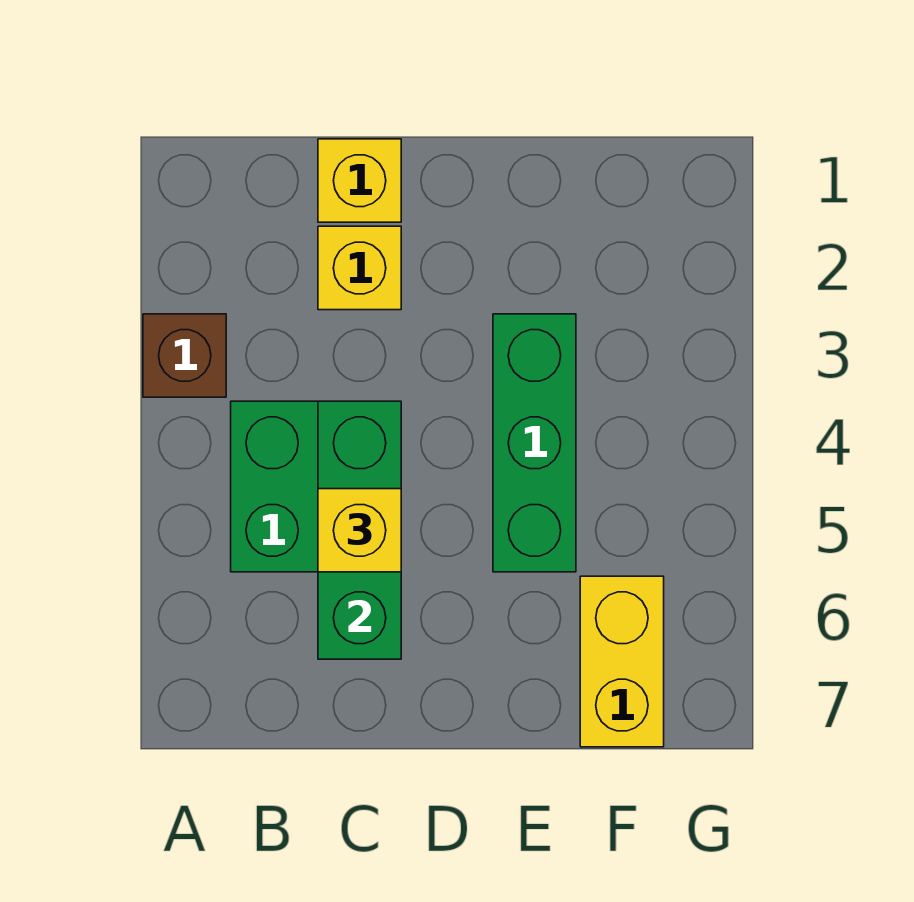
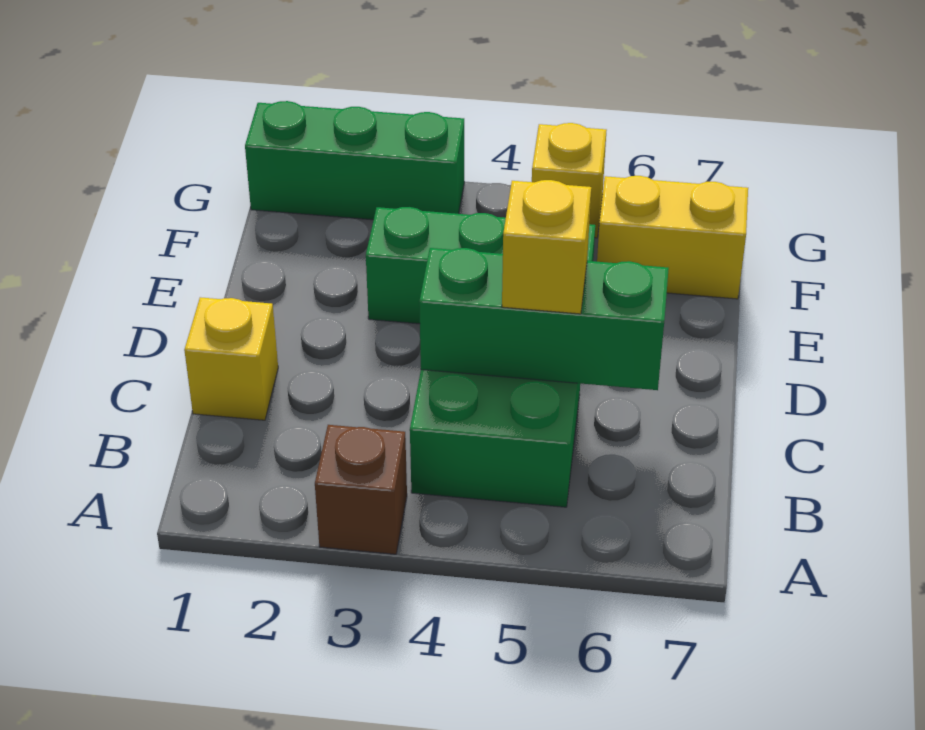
yellow brick C2 level 1 -> yellow brick G5 level 1
none -> green brick G1:G3 level 1

